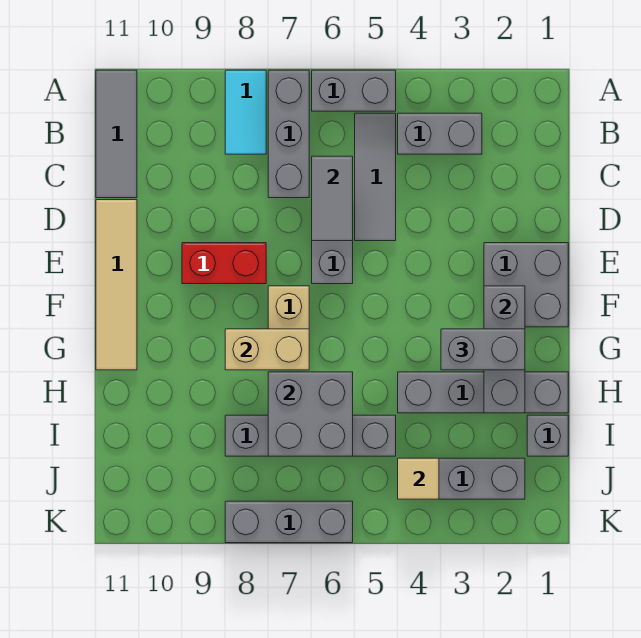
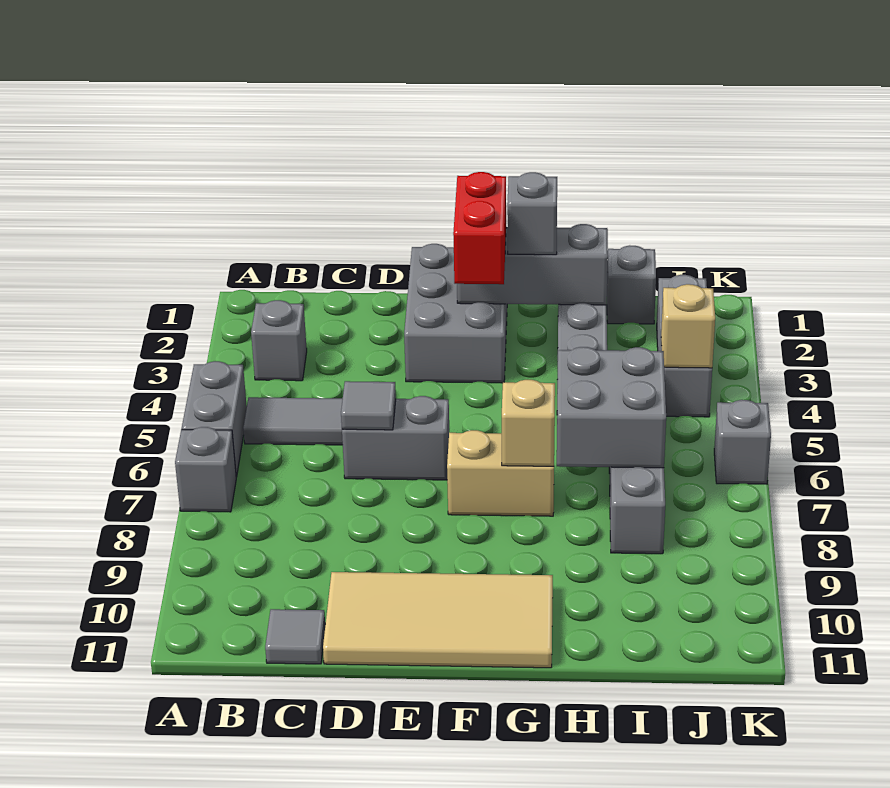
grey brick A7:C7 level 1 -> grey brick A7 level 1
cyan tile A8:B8 level 1 -> none
grey tile A11:C11 level 1 -> grey tile C11 level 1
grey brick B3:B4 level 1 -> grey brick B3 level 1
grey tile C6:D6 level 2 -> grey tile D6 level 2
tan tile D11:G11 level 1 -> tan tile D10:G11 level 1
grey brick E1:F2 level 1 -> grey brick E1:F3 level 1
red brick E8:E9 level 1 -> red brick F2:F3 level 3
grey brick G2:G3 level 3 -> grey brick G2 level 3
tan brick G7:G8 level 2 -> tan brick G7 level 2
tan tile J4 level 2 -> tan brick J4 level 2
grey brick K6:K8 level 1 -> grey brick K6 level 1

